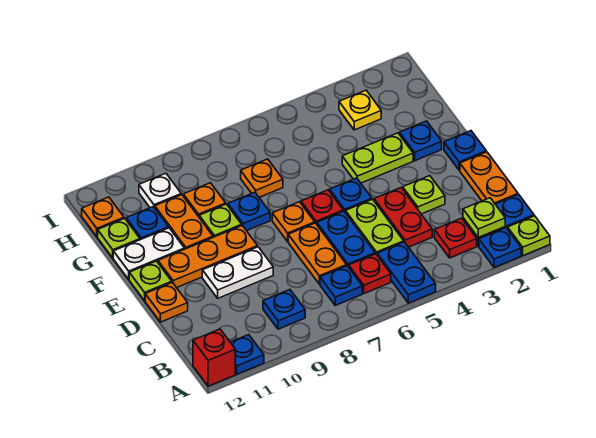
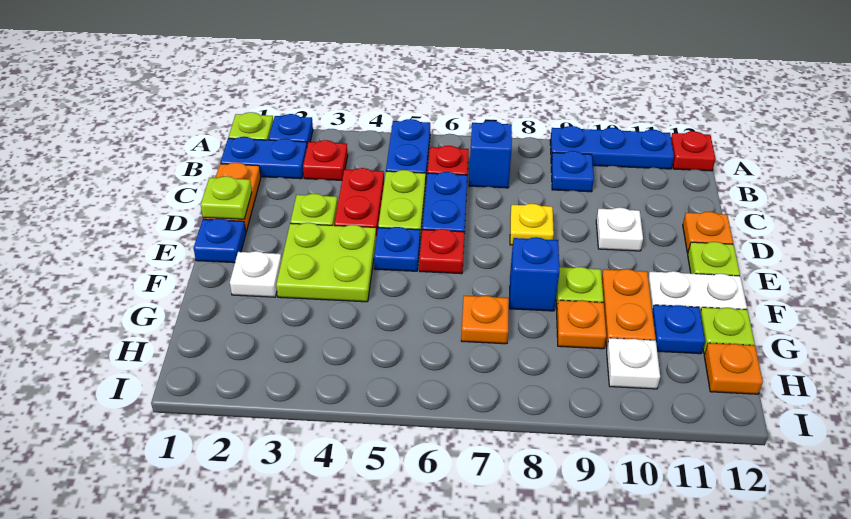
blue plate A11 level 1 -> blue plate A9:A11 level 1
red brick A12 level 1 -> red plate A12 level 1
lime plate B2 level 2 -> lime plate D1 level 2
blue plate B7 level 1 -> blue brick B7 level 1
orange plate C7:D7 level 1 -> none
white plate D9:D10 level 1 -> white plate D10 level 1
orange plate E7 level 1 -> none
orange plate E9:E11 level 1 -> none
blue plate F2 level 1 -> white plate F2 level 1
lime plate F3:F4 level 1 -> lime plate E3:F4 level 1
blue plate F8 level 1 -> blue brick F8 level 1
yellow plate H3 level 1 -> yellow plate D8 level 1

